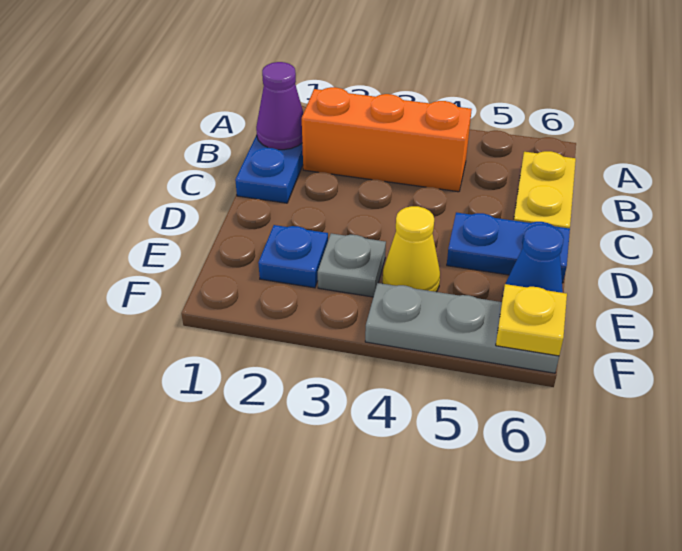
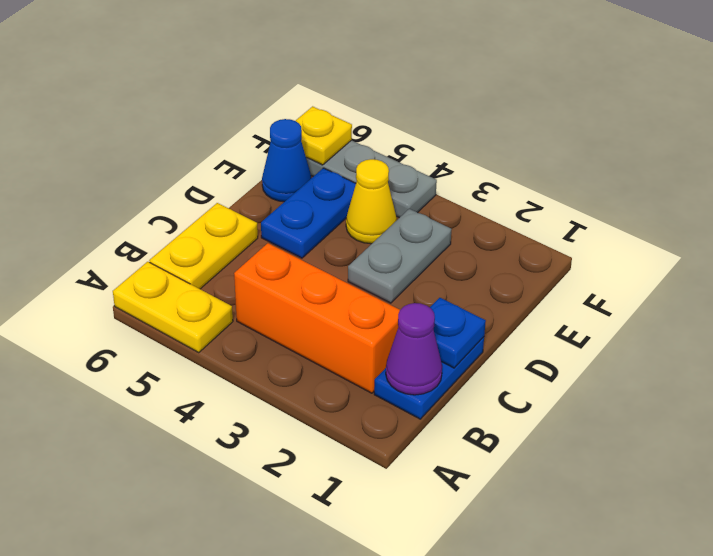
none -> yellow plate A5:A6 level 1
blue plate D5:D6 level 1 -> blue plate D5:E5 level 1
blue plate E2 level 1 -> blue plate C1 level 2
grey plate E3 level 1 -> grey plate D3:E3 level 1

